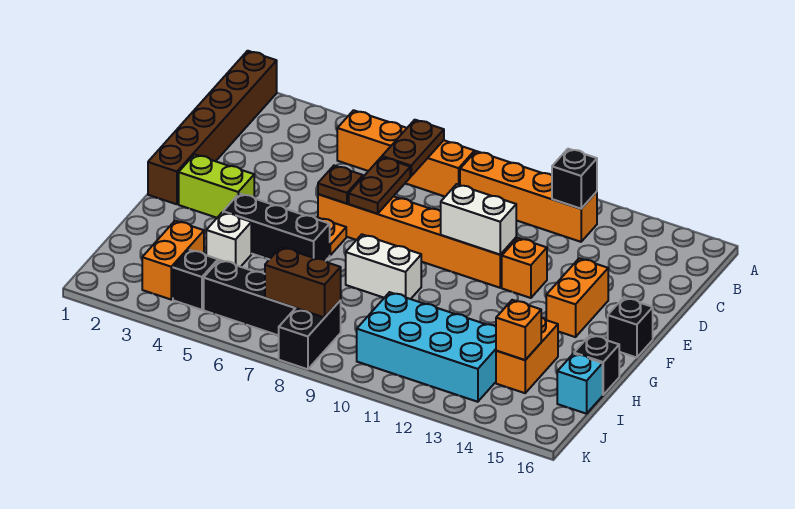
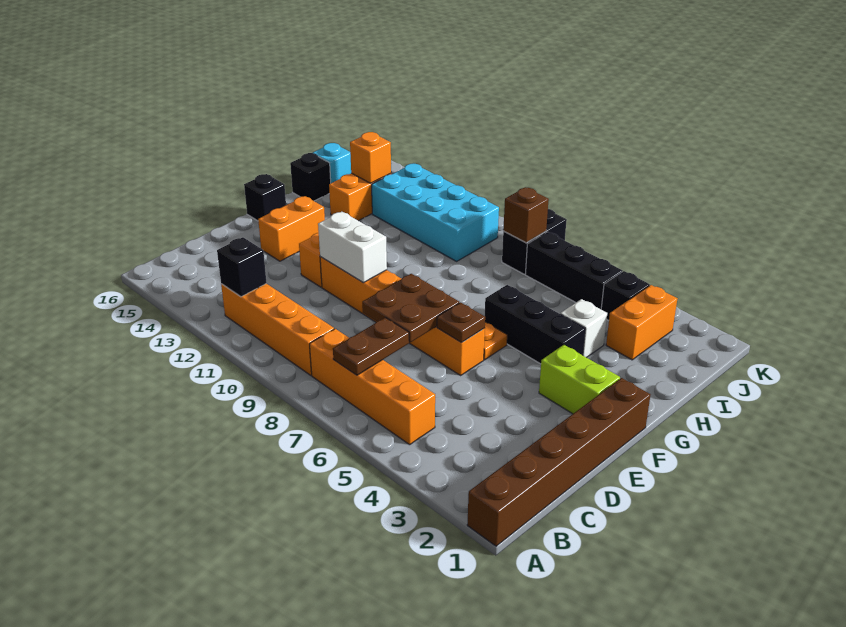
brown plate D7:E7 level 2 -> brown plate D7:E8 level 2
white brick G8:G9 level 1 -> none
brown brick J7:J8 level 2 -> brown brick J8 level 2

